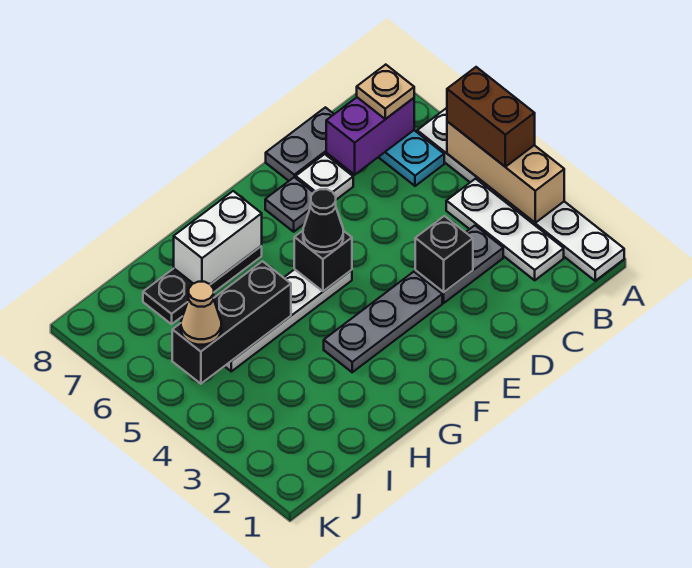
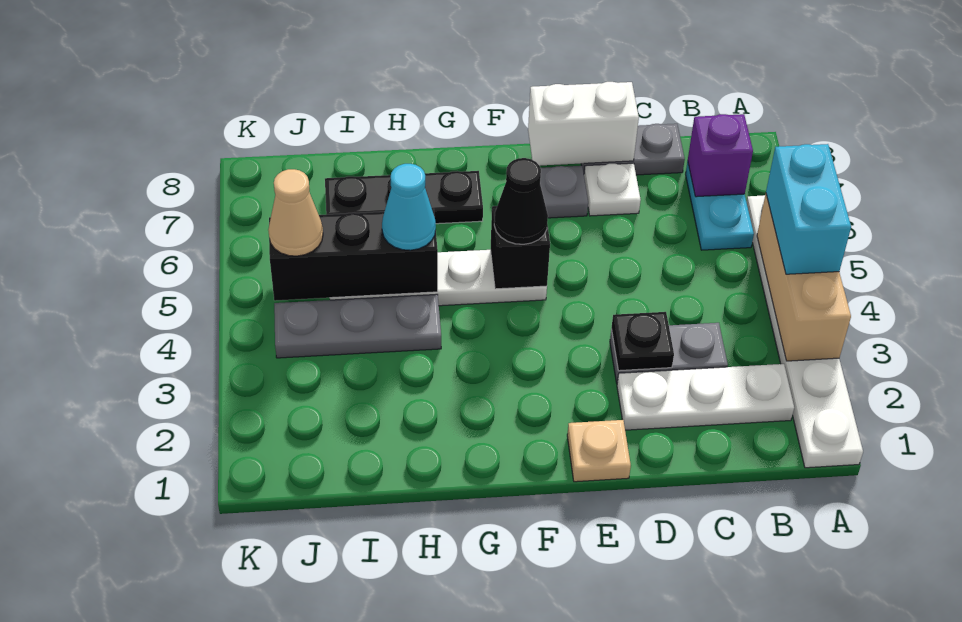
brown brick A4:A5 level 3 -> cyan brick A4:A5 level 3
white plate B2:B4 level 1 -> white plate B2:D2 level 1
purple brick B7:C7 level 2 -> purple brick B7 level 2
tan plate B7 level 3 -> tan plate E1 level 1
black brick D3 level 2 -> black plate D3 level 2
grey plate E3:G3 level 1 -> grey plate H4:J4 level 1
white brick G7:H7 level 2 -> white brick D8:E8 level 2
none -> cyan cone H5 level 3

